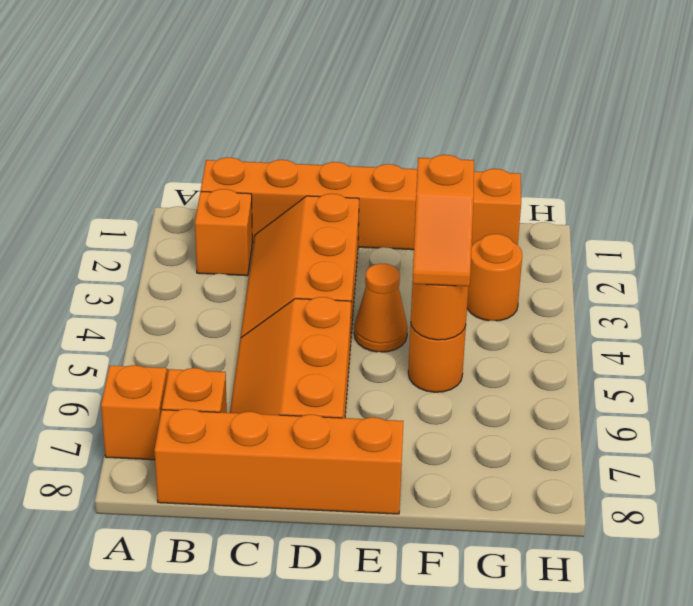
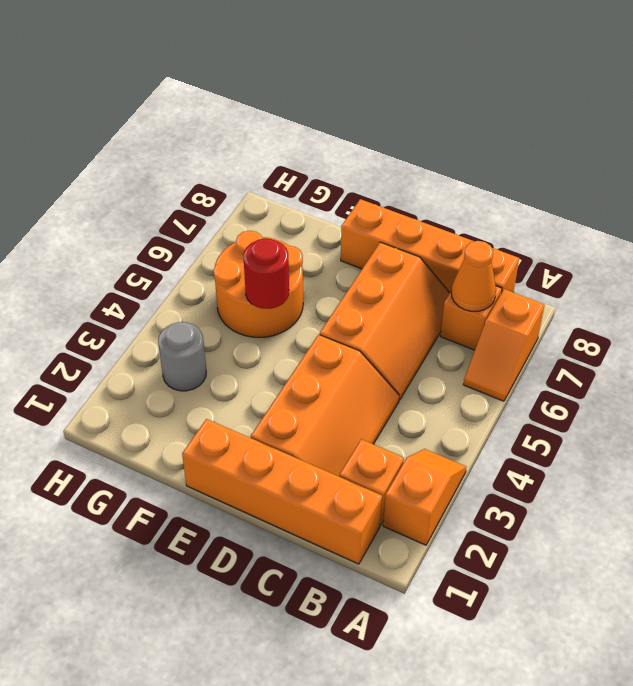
orange brick B1:G1 level 1 -> orange brick B1:E1 level 1
orange cone E4 level 1 -> orange cone B7 level 2
orange slope F4:F5 level 3 top 4 -> orange slope A2:A3 level 1 top 2
orange round brick F5 level 1 -> orange round brick F5:G6 level 1
orange round brick F5 level 2 -> red round brick F5 level 2
orange round brick G3 level 1 -> grey round brick G3 level 1

